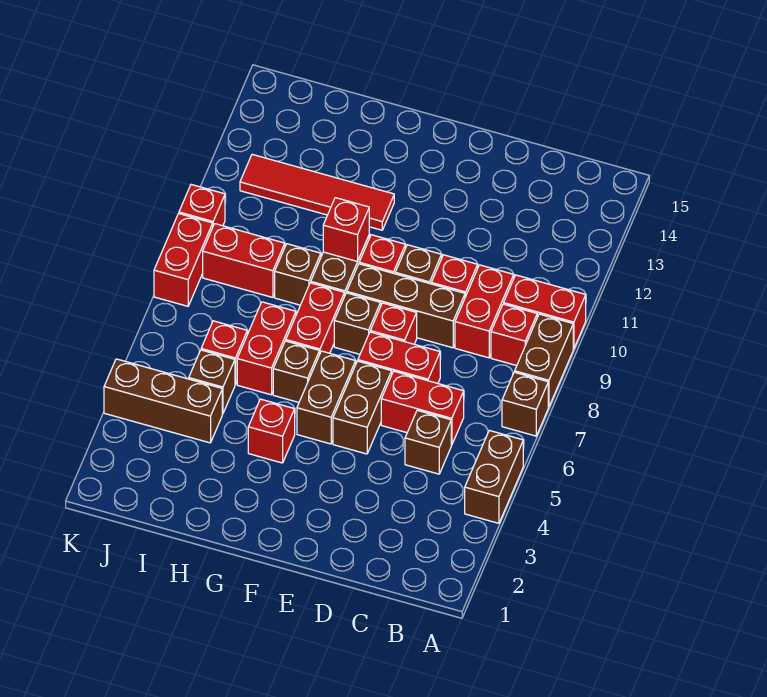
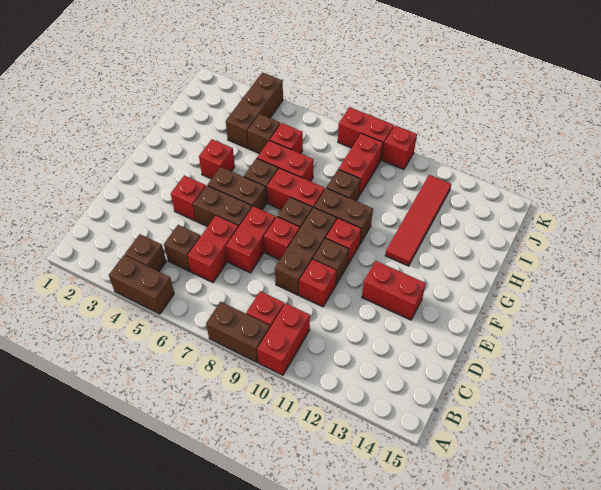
brown brick A7 level 1 -> brown brick B4 level 1
red brick C9:C10 level 1 -> red brick E12:E13 level 1
red brick G10 level 2 -> red brick E4 level 1

